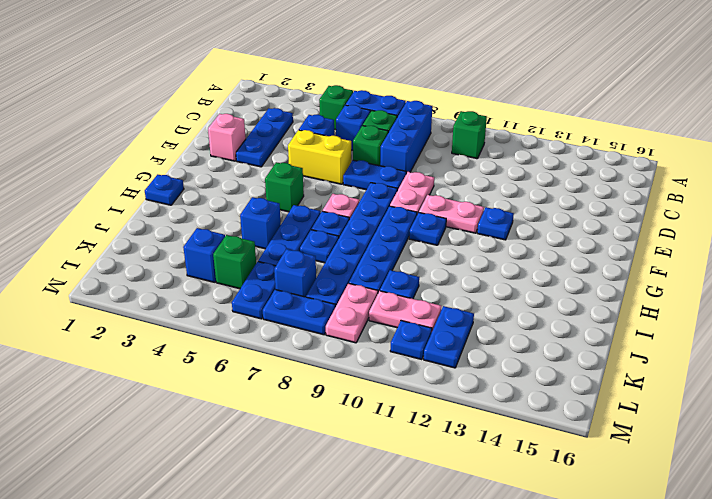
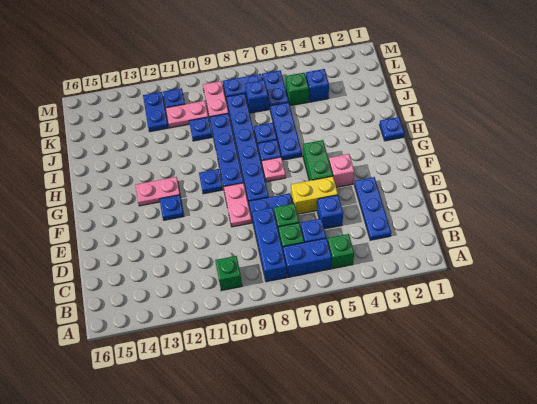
pink brick E2 level 1 -> pink brick F4 level 1
pink plate F10:F11 level 1 -> pink plate G12:G13 level 1
green brick G5 level 1 -> green brick F5:G5 level 1
blue brick I5 level 1 -> none

